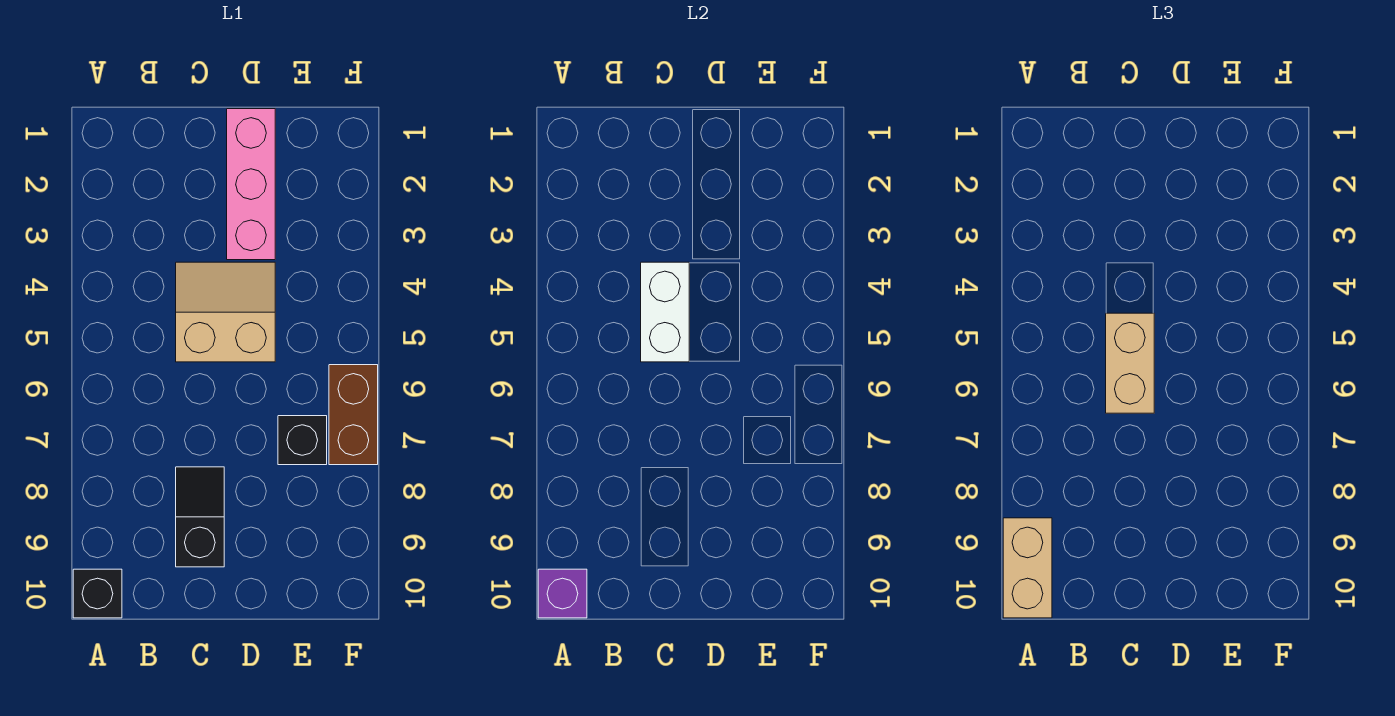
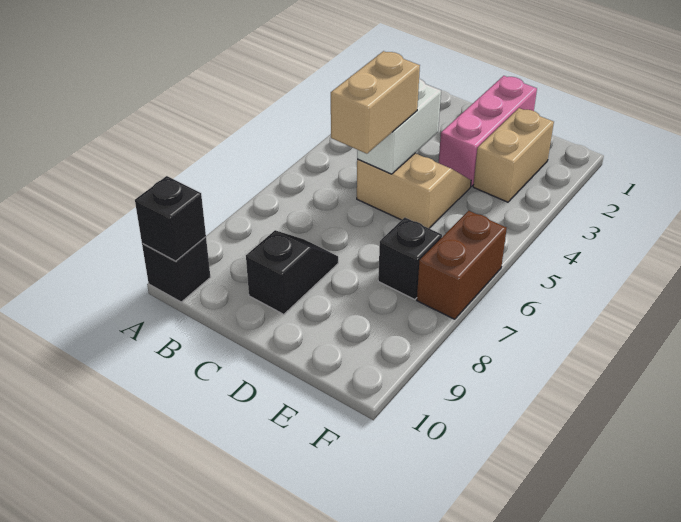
tan brick A9:A10 level 3 -> tan brick E2:E3 level 1
purple brick A10 level 2 -> black brick A10 level 2

